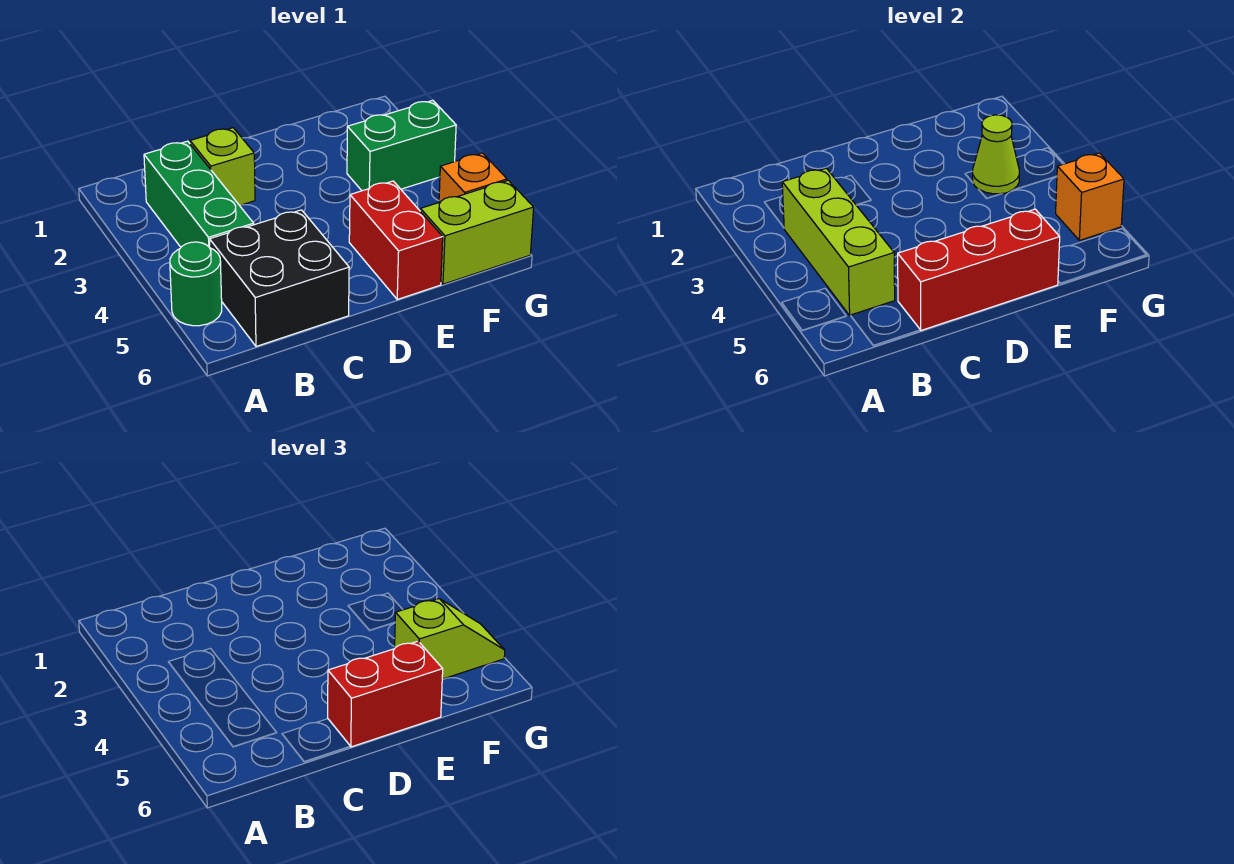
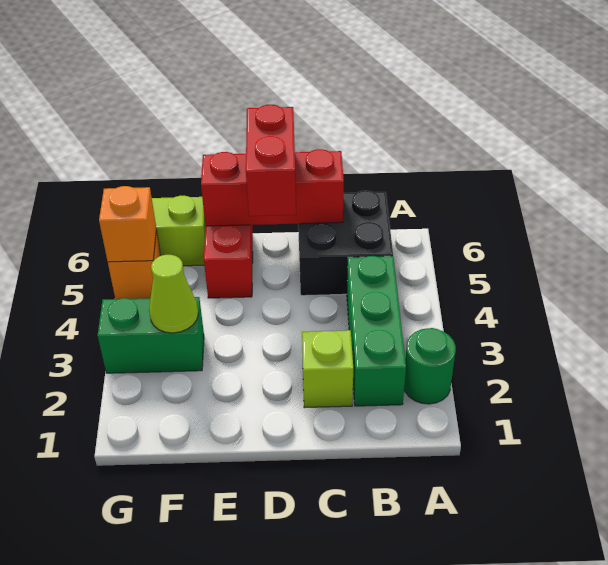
green round brick A5 level 1 -> green round brick A2 level 1
lime brick B3:B5 level 2 -> none
red brick D6:E6 level 3 -> red brick D5:D6 level 3
lime slope F5:G5 level 3 top F -> none

